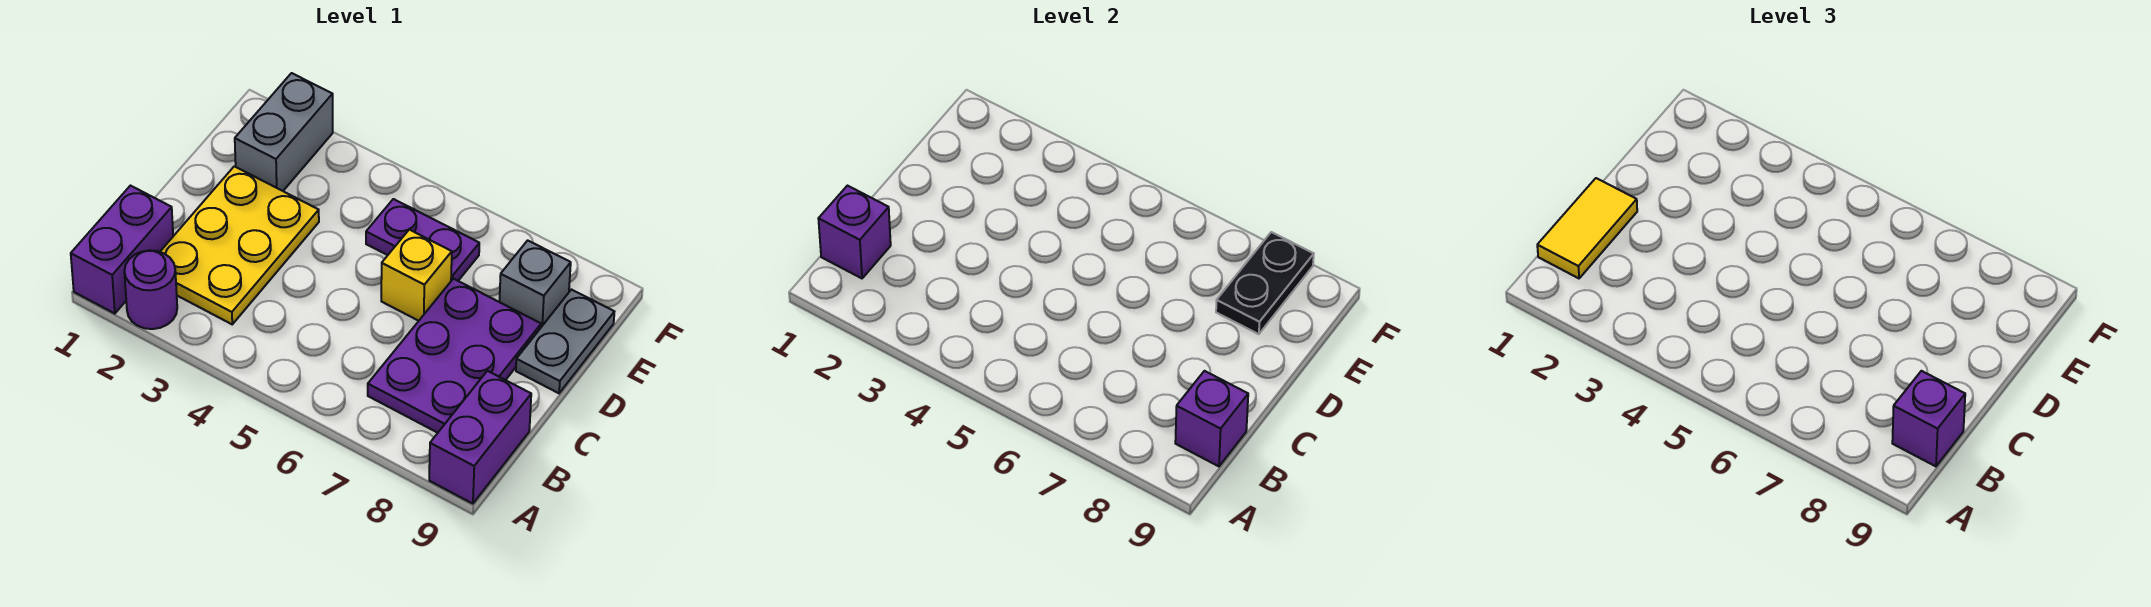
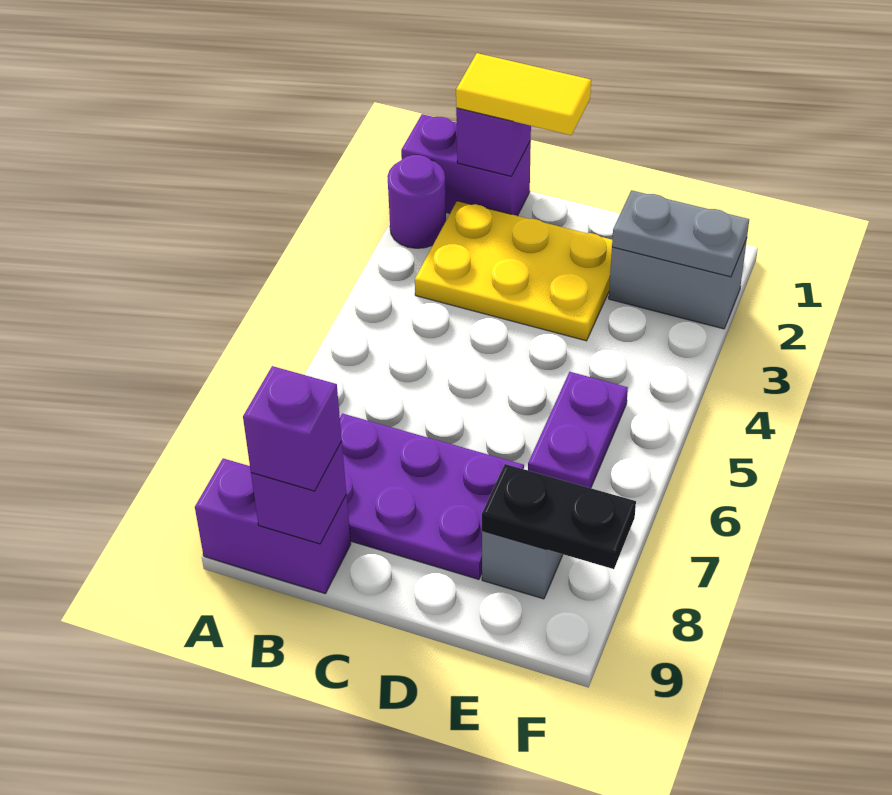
yellow brick D6 level 1 -> none
grey plate D9:E9 level 1 -> grey plate E2:F2 level 2

